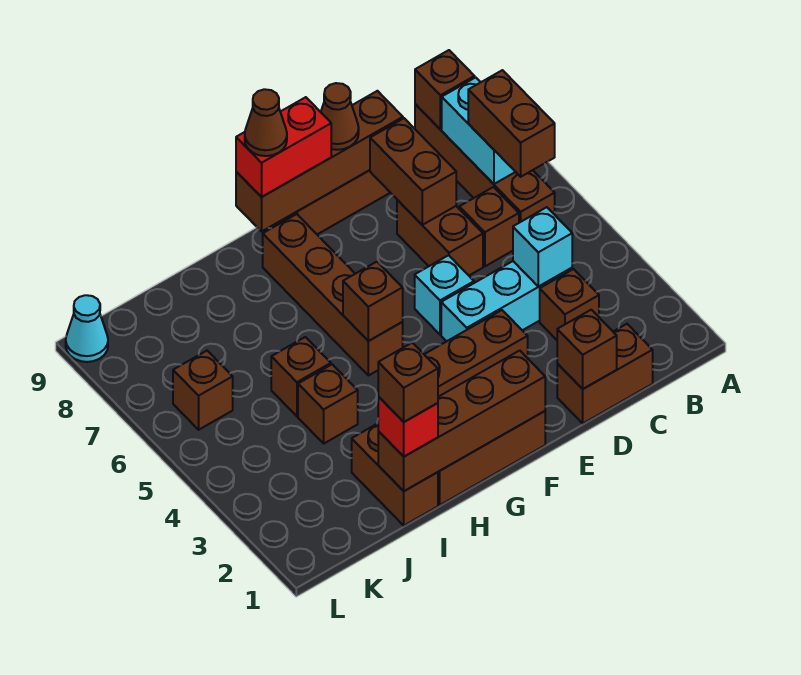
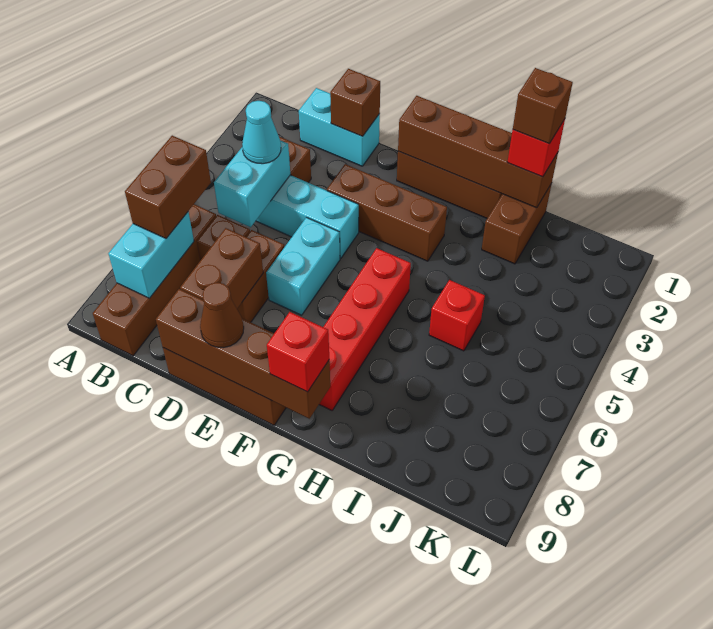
brown brick B9 level 2 -> none
brown brick C1:D1 level 1 -> cyan brick C1:D1 level 1
cyan brick C4 level 2 -> cyan brick C4:C5 level 2
cyan brick E5 level 1 -> cyan brick E5:E6 level 1
red brick F9:G9 level 3 -> red brick G9 level 3
brown brick G5:G8 level 1 -> red brick G5:G8 level 1
brown brick G5 level 2 -> none
brown cone G9 level 4 -> none
brown brick I4 level 1 -> none
brown brick I5 level 1 -> red brick I5 level 1
brown brick K6 level 1 -> none
cyan cone L9 level 1 -> cyan cone C4 level 3

